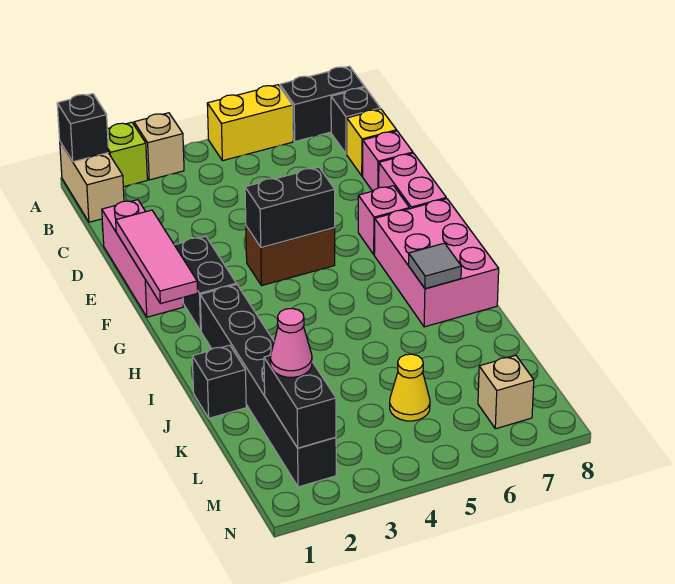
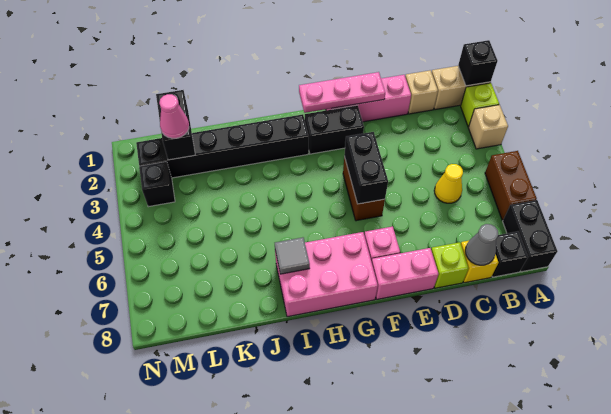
yellow brick A5:A6 level 1 -> brown brick A5:A6 level 1
none -> grey cone C8 level 2
pink brick D8 level 1 -> lime brick D8 level 1
pink tile E1:G1 level 2 -> pink plate E1:G1 level 2
black brick J1 level 1 -> black brick M3 level 1
black brick L2:M2 level 2 -> black brick L1:L2 level 2
yellow cone L5 level 1 -> yellow cone C5 level 1
tan brick M7 level 1 -> tan brick C1 level 1

